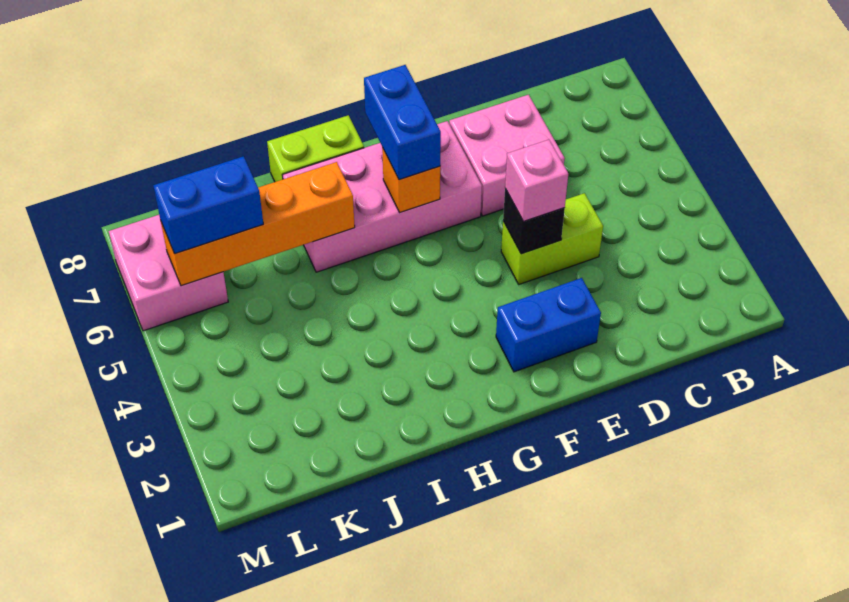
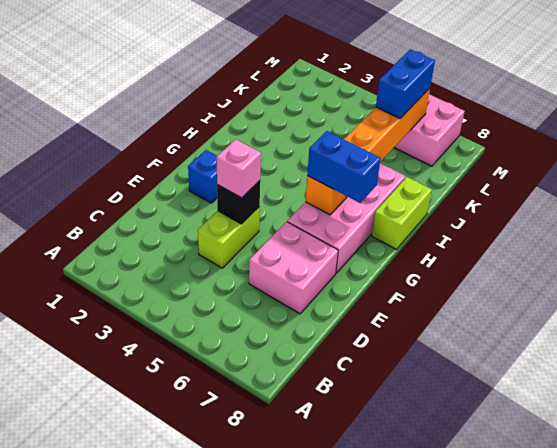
blue brick E2:F2 level 1 -> blue brick F2 level 1

